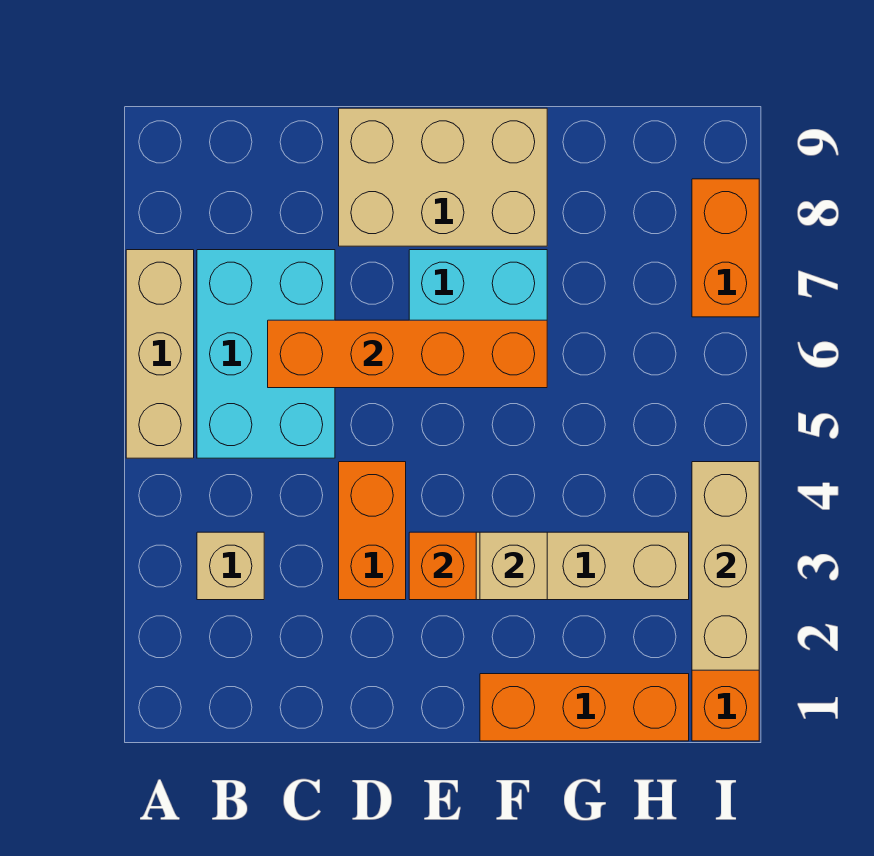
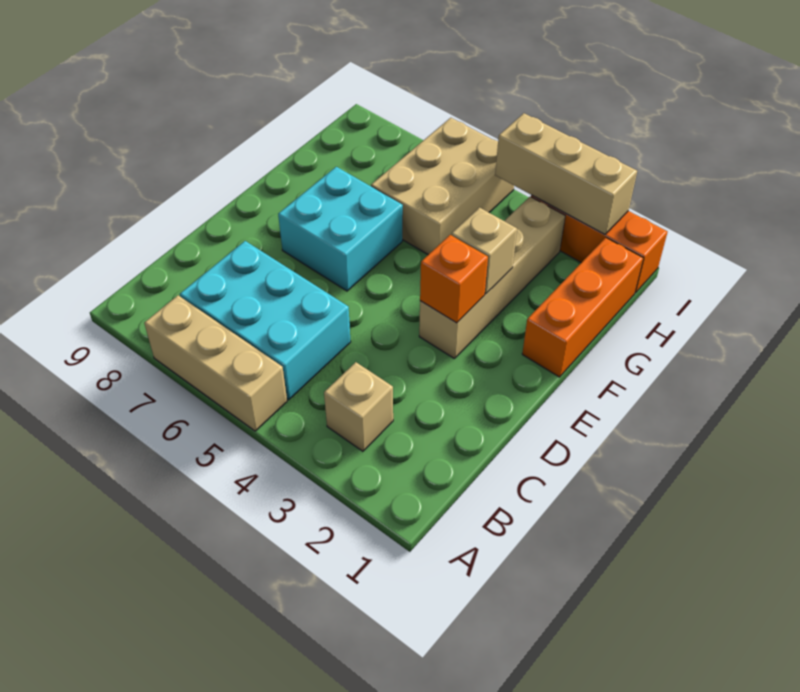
orange brick C6:F6 level 2 -> none
orange brick D3:D4 level 1 -> none
tan brick D8:F9 level 1 -> tan brick G5:I6 level 1
orange brick I7:I8 level 1 -> none

